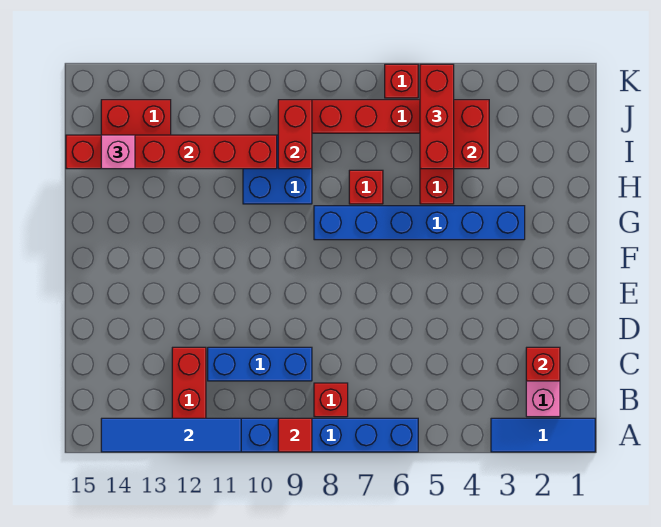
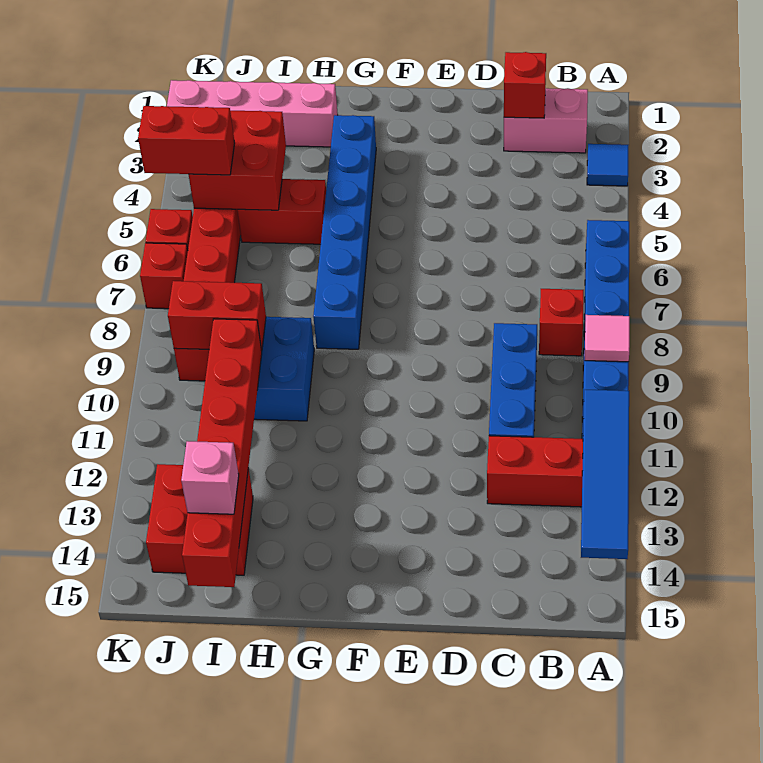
blue tile A1:A3 level 1 -> blue tile A3 level 1
red tile A9 level 2 -> pink tile A9 level 2
none -> pink brick H2:K2 level 1
red brick H7 level 1 -> red brick K7 level 1
red brick I5:K5 level 3 -> red brick J5:K5 level 3

